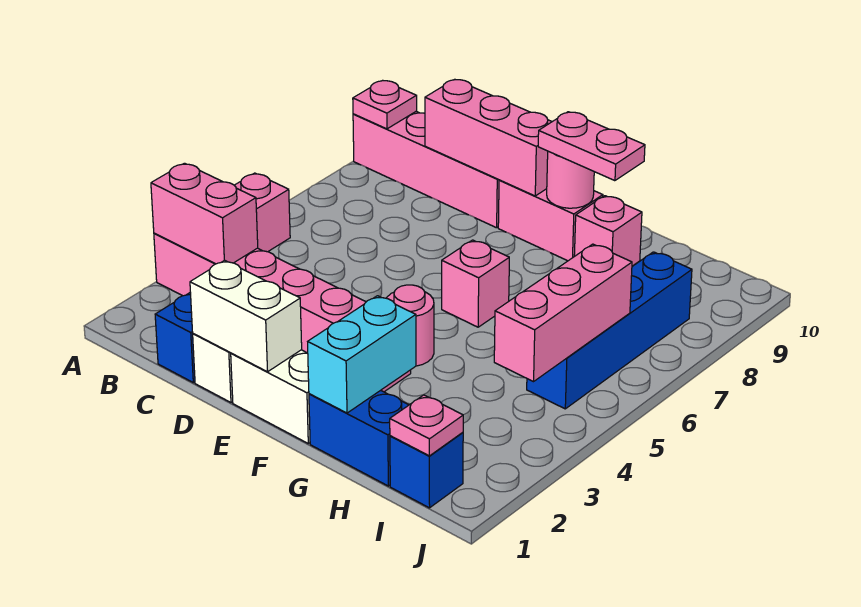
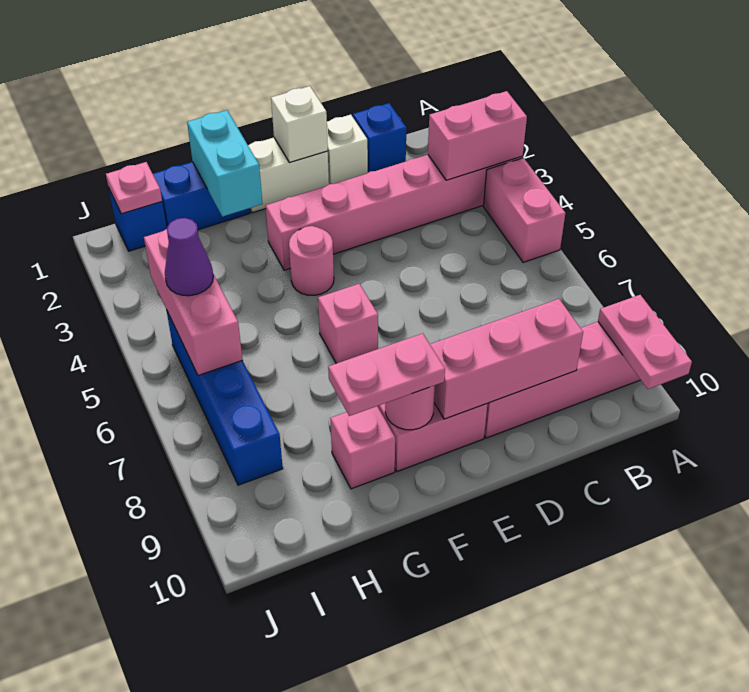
pink plate A9 level 2 -> pink plate A9:A10 level 2
white brick D1:E1 level 2 -> white brick E1 level 2
none -> purple cone I5 level 3

